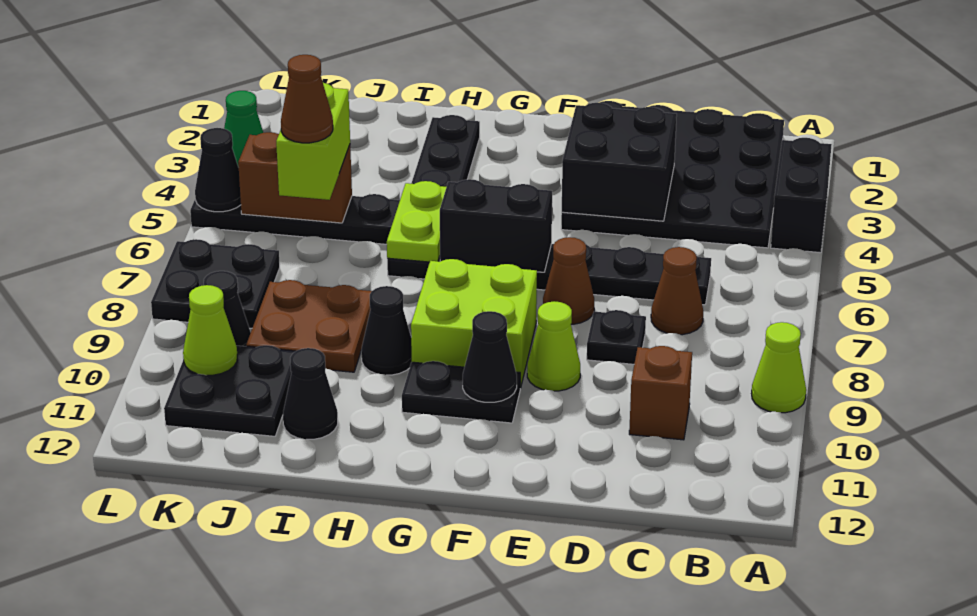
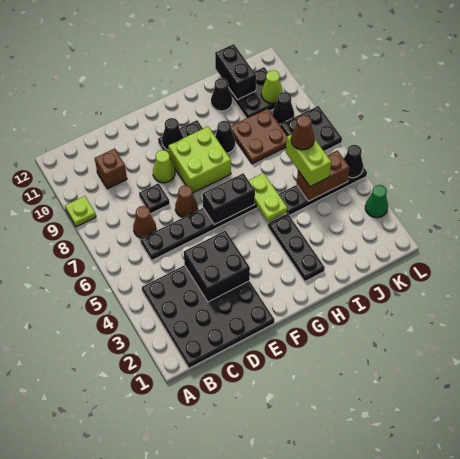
black brick A3:A4 level 1 -> black brick J11:J12 level 2
lime cone A9 level 1 -> lime plate A9 level 1

